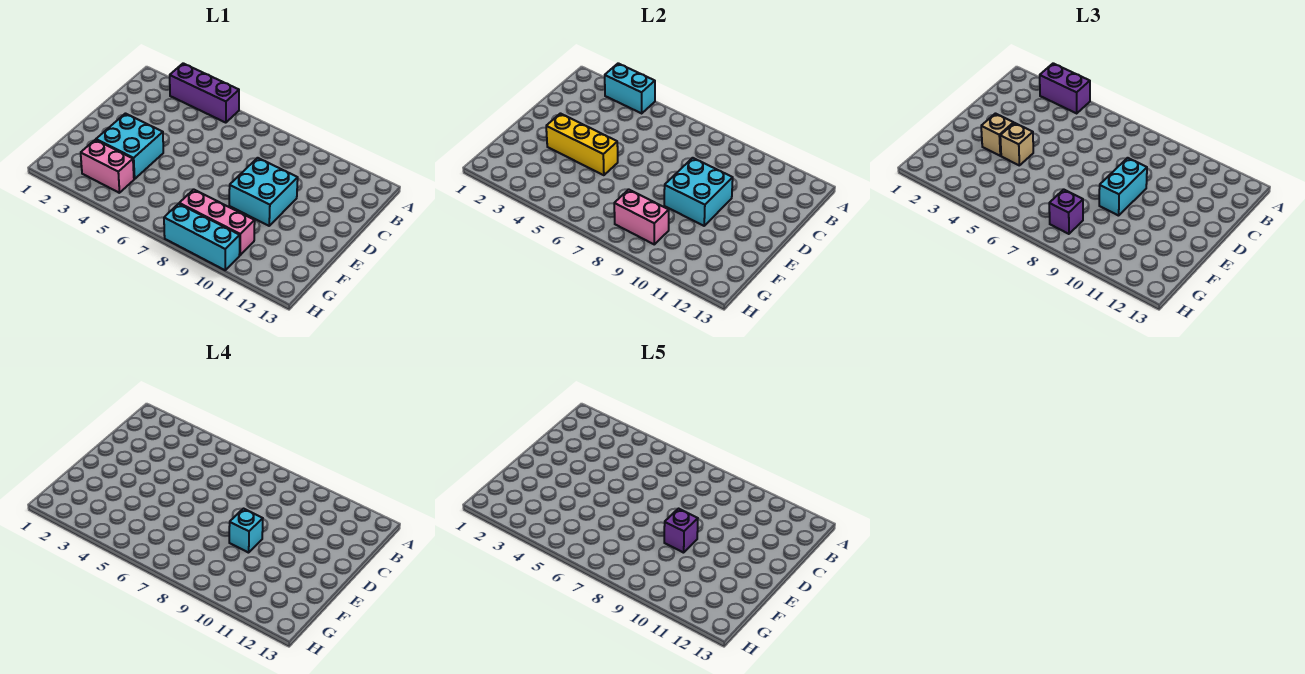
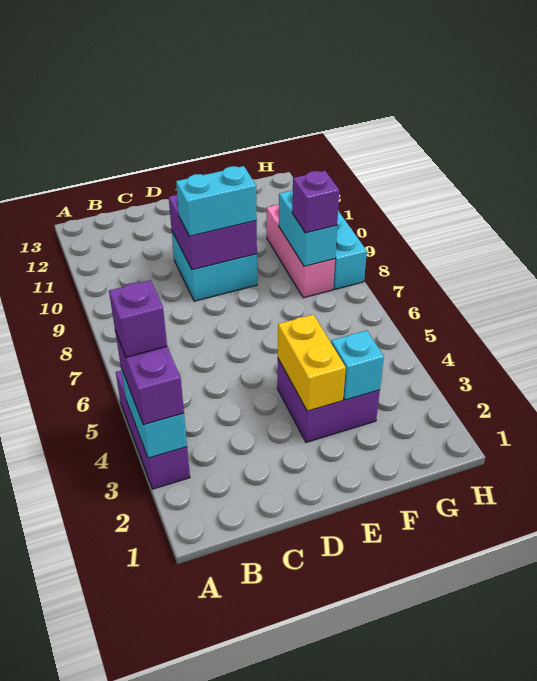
cyan brick D9:E10 level 2 -> purple brick D9:E10 level 2
cyan brick E3:F4 level 1 -> purple brick E3:F4 level 1
yellow brick E3:E5 level 2 -> yellow brick E3:E4 level 2
tan brick E3 level 3 -> none
tan brick E4 level 3 -> none
cyan brick E9 level 4 -> cyan brick F3 level 2
purple brick E9 level 5 -> purple brick A4 level 4
pink brick G3:G4 level 1 -> none
pink brick G8:G9 level 2 -> cyan brick G8:G9 level 2

